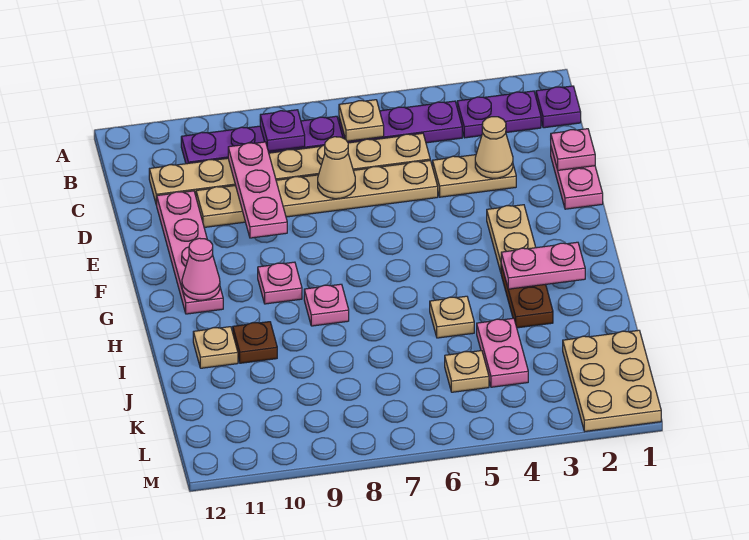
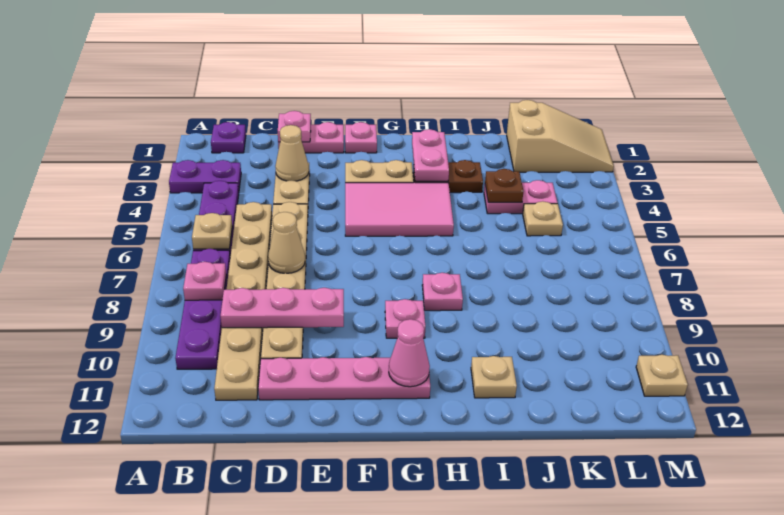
purple plate B2:B3 level 1 -> purple plate A3:B3 level 1
purple plate B8 level 2 -> pink plate B8 level 2
none -> pink plate F1 level 1
none -> pink tile F4:H5 level 1
tan plate I5 level 1 -> tan plate M11 level 1
brown plate I10 level 1 -> brown plate J4 level 2
tan plate K1:M2 level 1 -> tan slope K1:M2 level 1 top K

